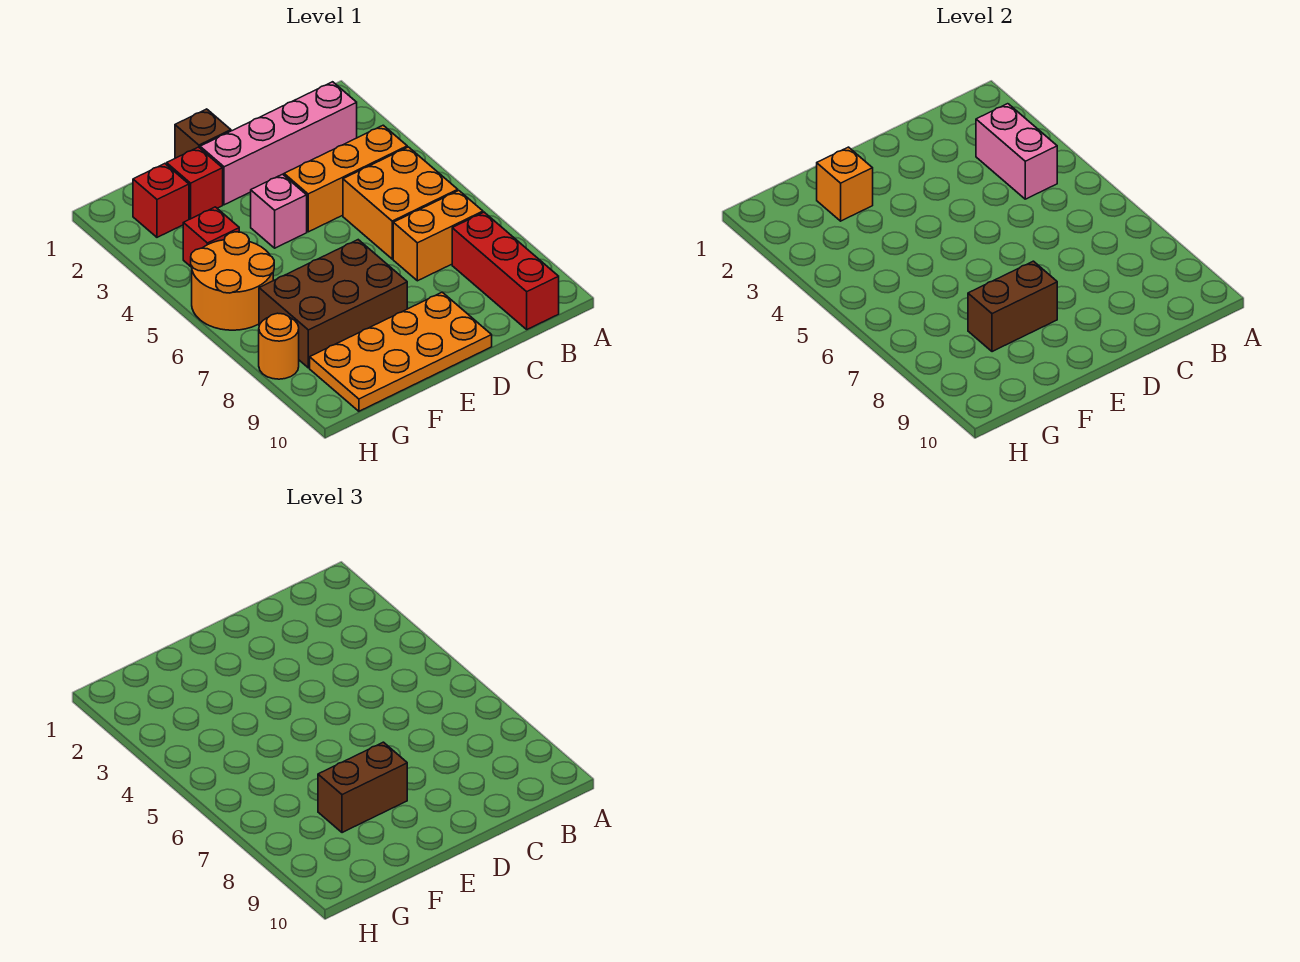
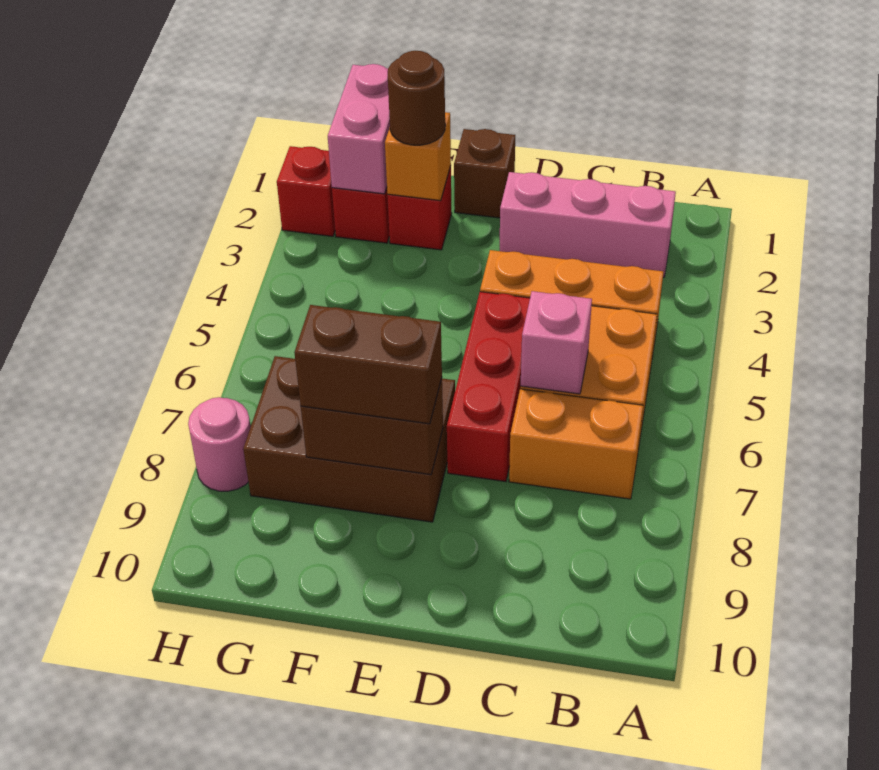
pink brick B2:E2 level 1 -> pink brick B2:D2 level 1
pink brick B3:B4 level 2 -> pink brick G1:G2 level 2
red brick B8:B10 level 1 -> red brick D5:D7 level 1
orange plate D9:G10 level 1 -> none
pink brick E4 level 1 -> pink brick C6 level 2
none -> brown round brick F2 level 3
red brick G4 level 1 -> red brick H2 level 1
orange round brick G5:H6 level 1 -> none
orange round brick H8 level 1 -> pink round brick H8 level 1

